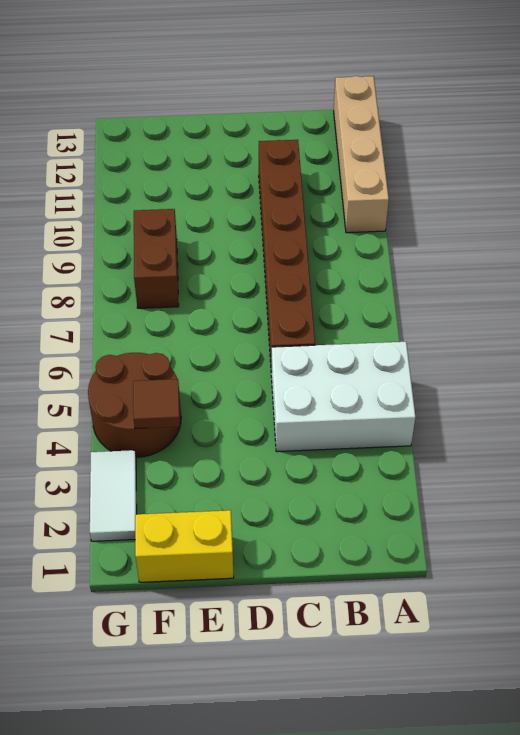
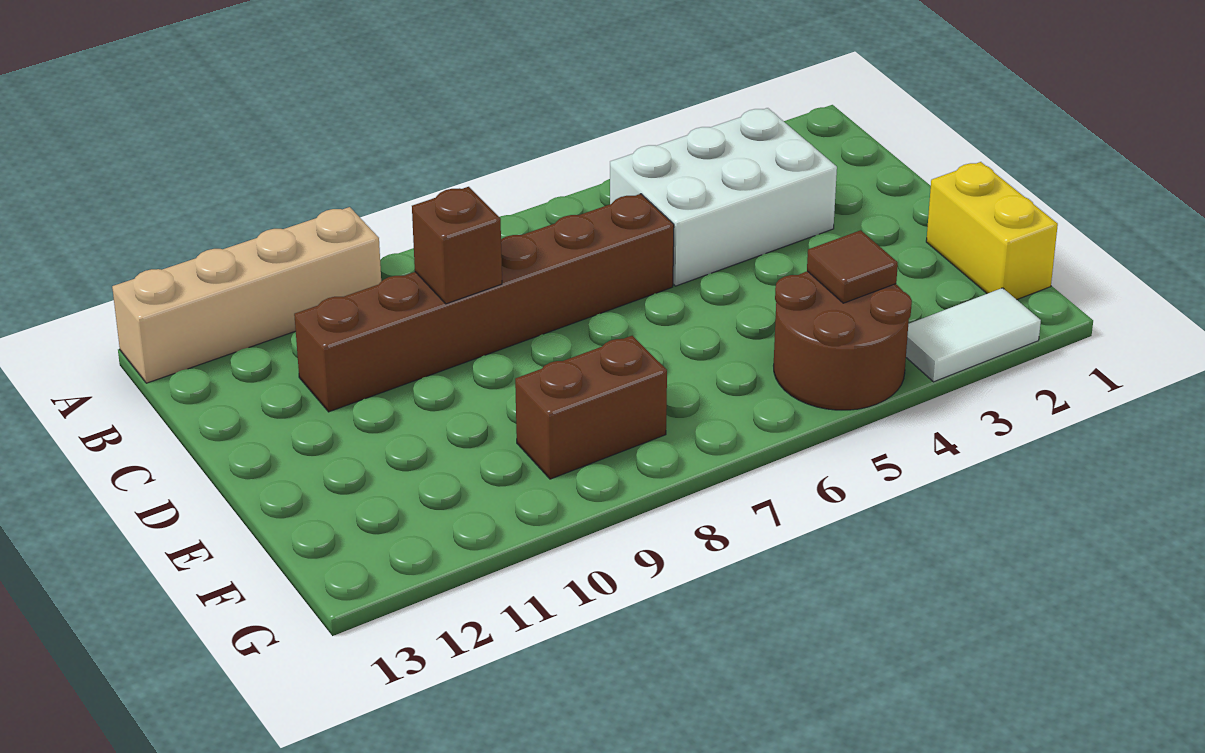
white brick A4:C5 level 1 -> white brick B3:C5 level 1
none -> brown brick C9 level 2

